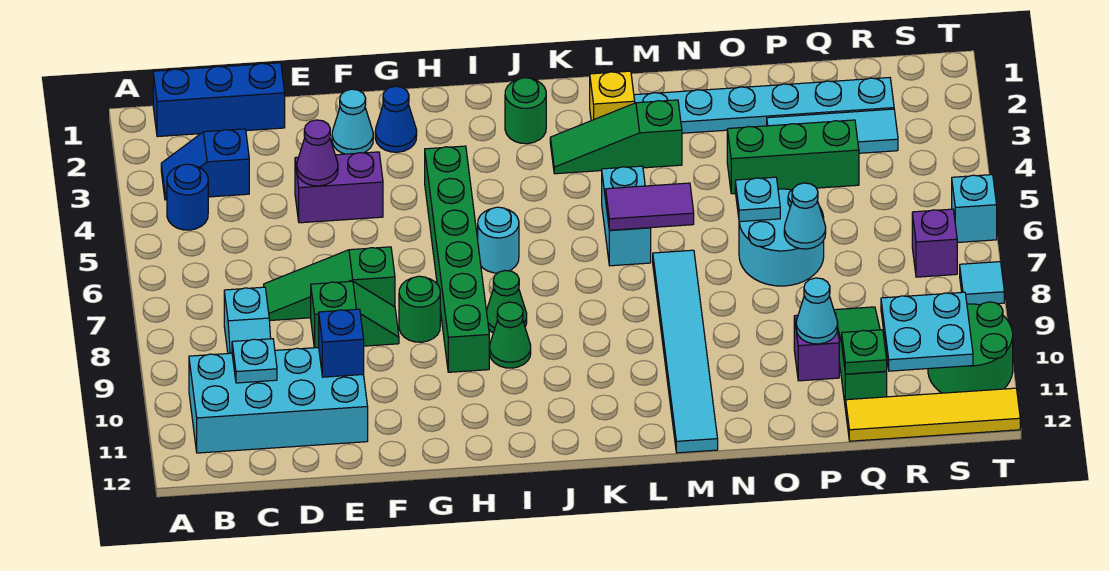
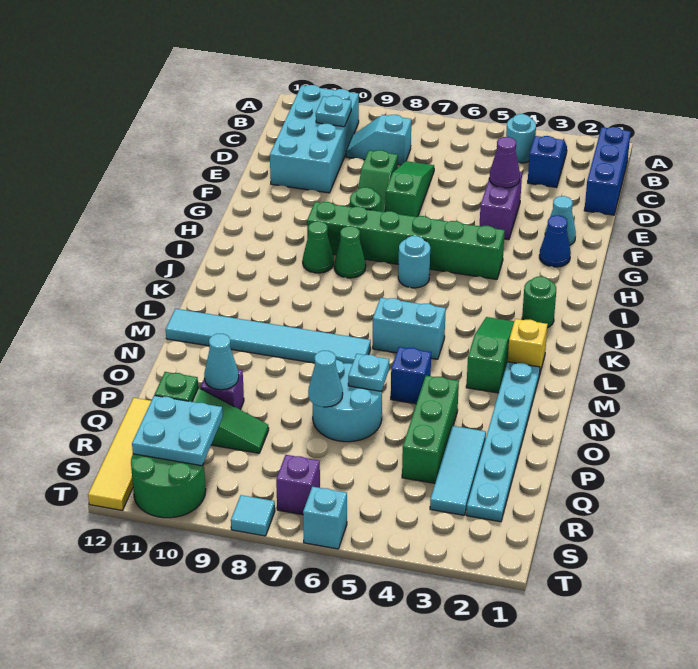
blue round brick B4 level 1 -> cyan round brick B4 level 1
blue brick E10 level 2 -> blue brick N5 level 1
purple tile L6:M6 level 2 -> none

